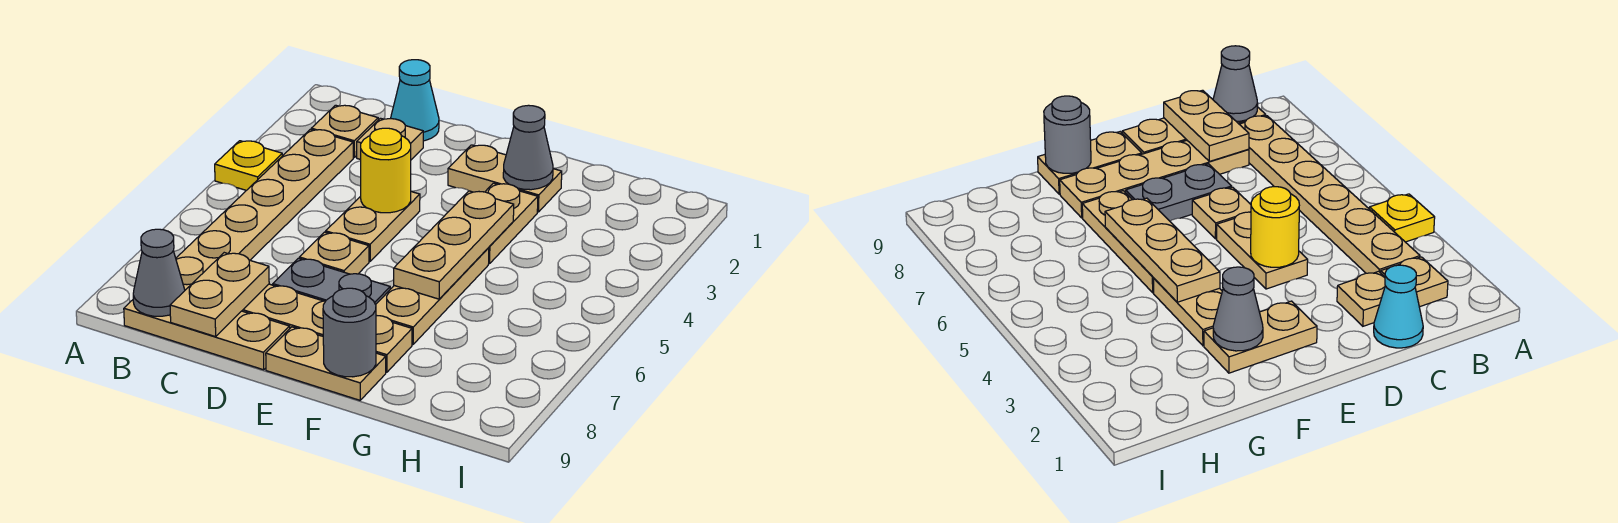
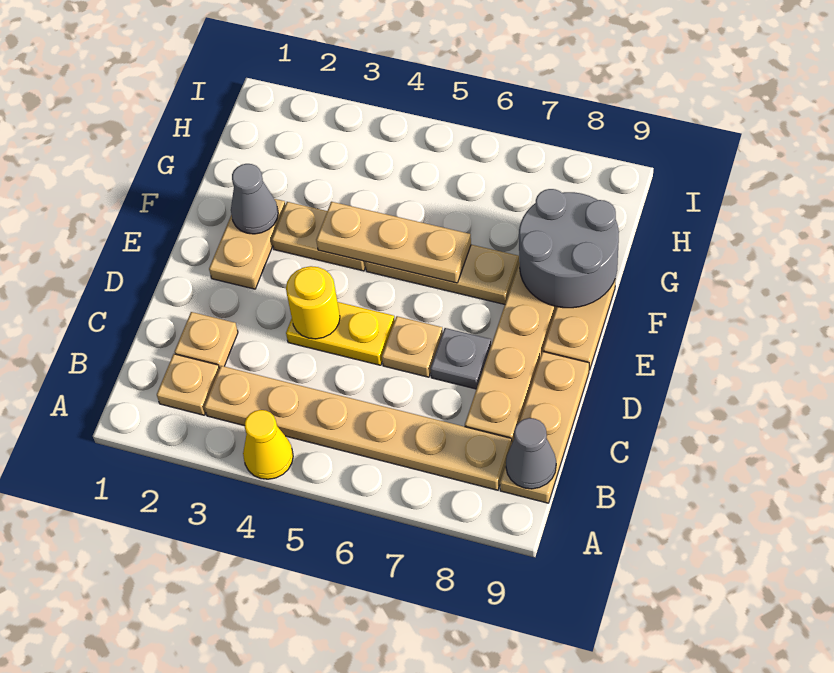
yellow plate A4 level 1 -> yellow cone A4 level 1
cyan cone C1 level 1 -> none
tan plate C8:C9 level 2 -> none
tan plate D4:D5 level 1 -> yellow plate D4:D5 level 1
grey plate D7:E7 level 1 -> grey plate D7 level 1
grey round brick F9 level 2 -> grey round brick F8:G9 level 2

